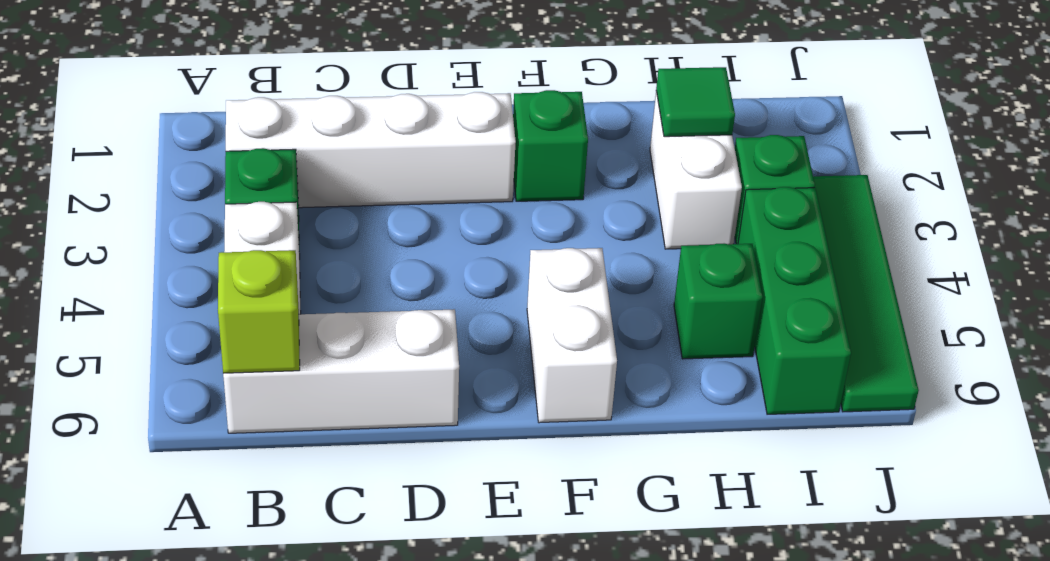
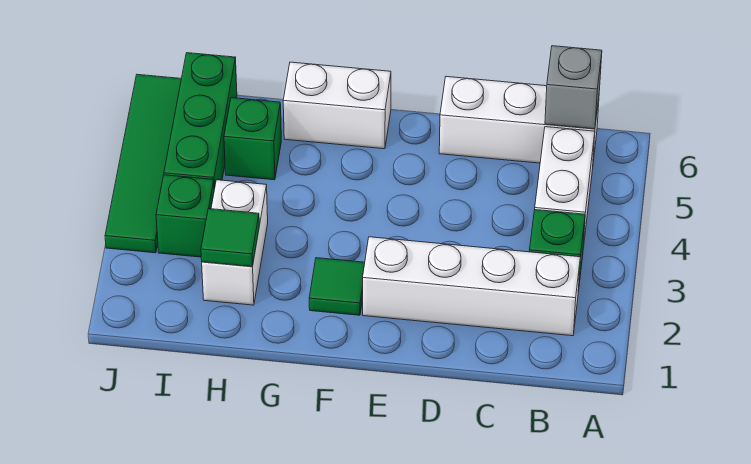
lime brick B6 level 2 -> grey brick B6 level 2
green brick F2 level 1 -> green tile F2 level 1
white brick F5:F6 level 1 -> white brick F6:G6 level 1

